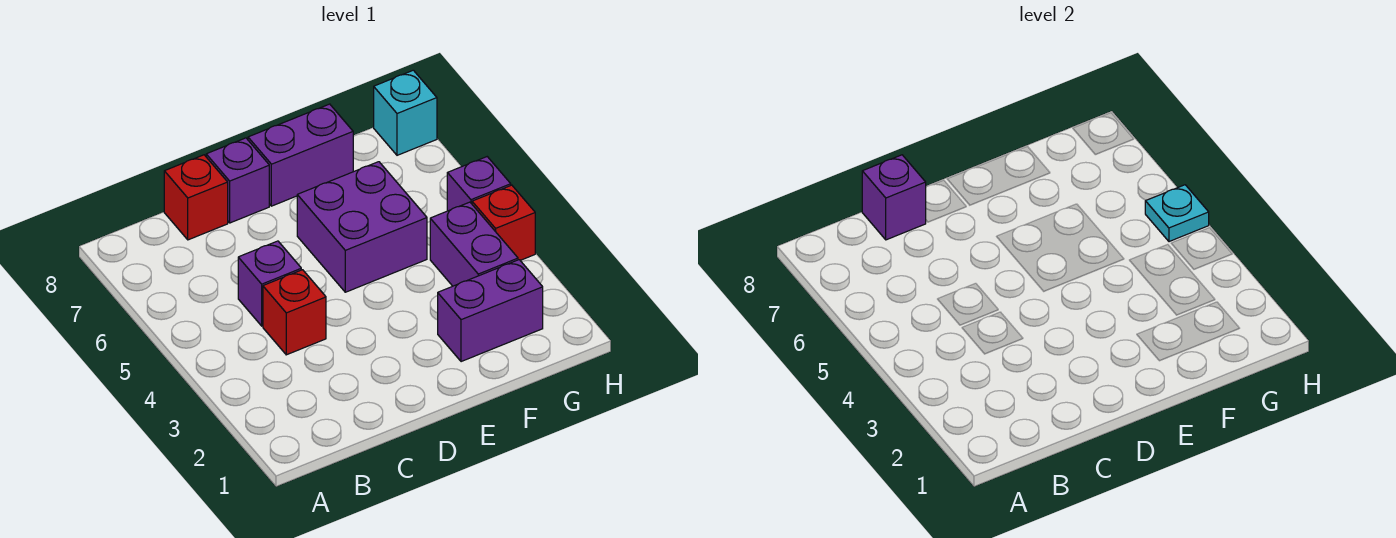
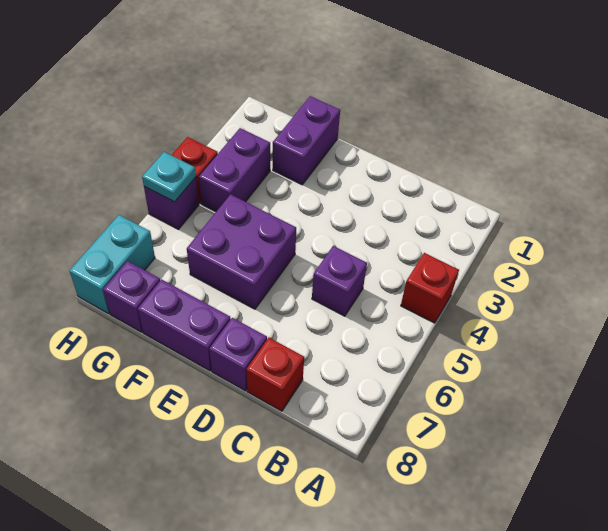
red brick C4 level 1 -> red brick A4 level 1
purple brick C8 level 2 -> purple brick G8 level 1
purple brick F2:G2 level 1 -> purple brick F1:F2 level 1
cyan brick H8 level 1 -> cyan brick H7:H8 level 1

